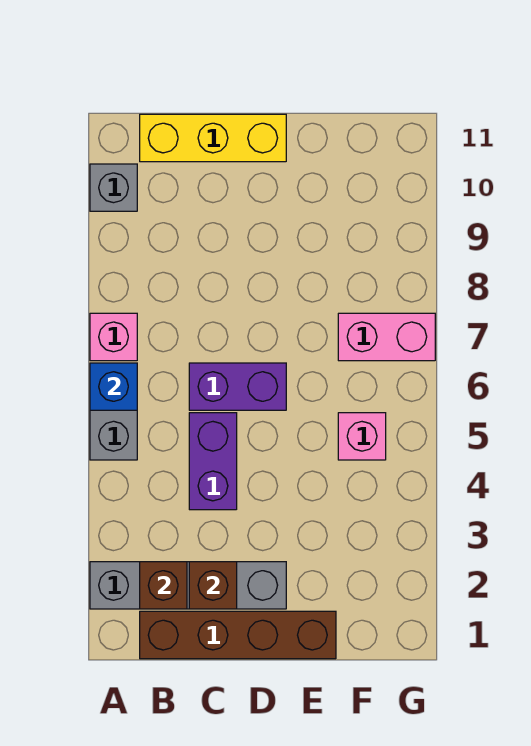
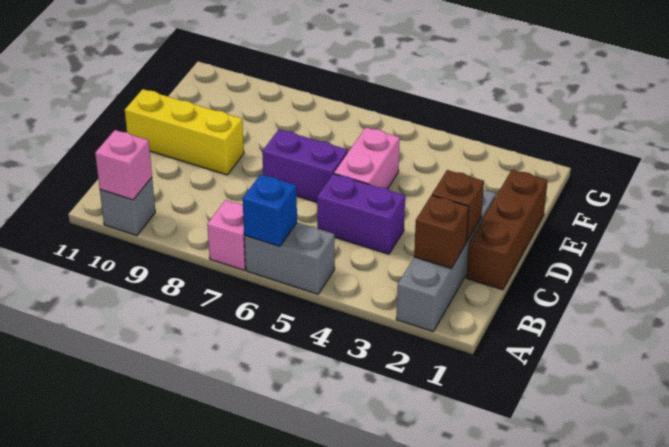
brown brick B1:E1 level 1 -> brown brick C1:E1 level 1
yellow brick B11:D11 level 1 -> yellow brick D9:D11 level 1
purple brick C6:D6 level 1 -> purple brick D6:D7 level 1
pink brick F5 level 1 -> pink brick A10 level 2
pink brick F7:G7 level 1 -> pink brick D5:E5 level 1

